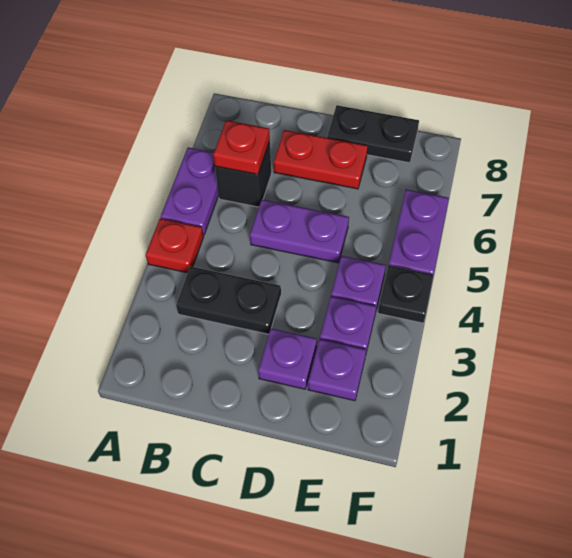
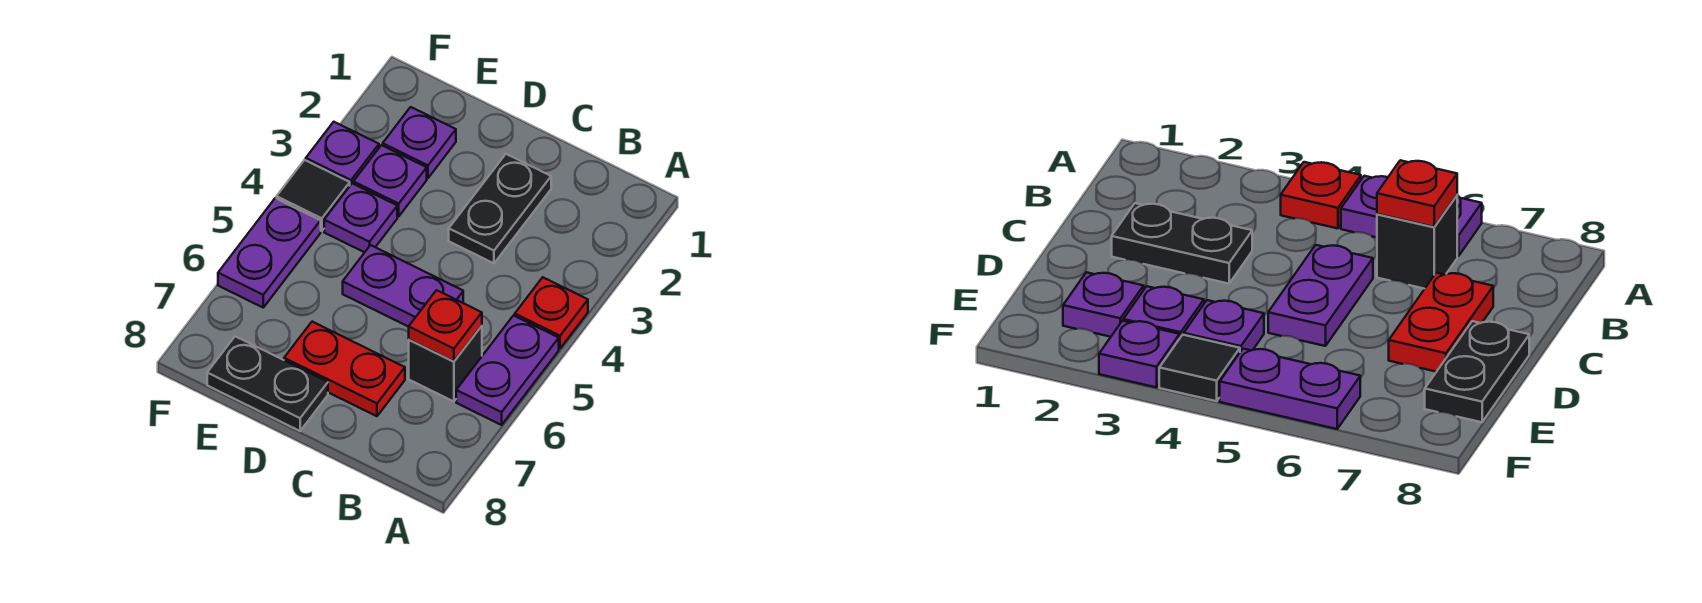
black plate B3:C3 level 1 -> black plate C2:C3 level 1
purple plate D2 level 1 -> purple plate F3 level 1
black plate F4 level 1 -> black tile F4 level 1

